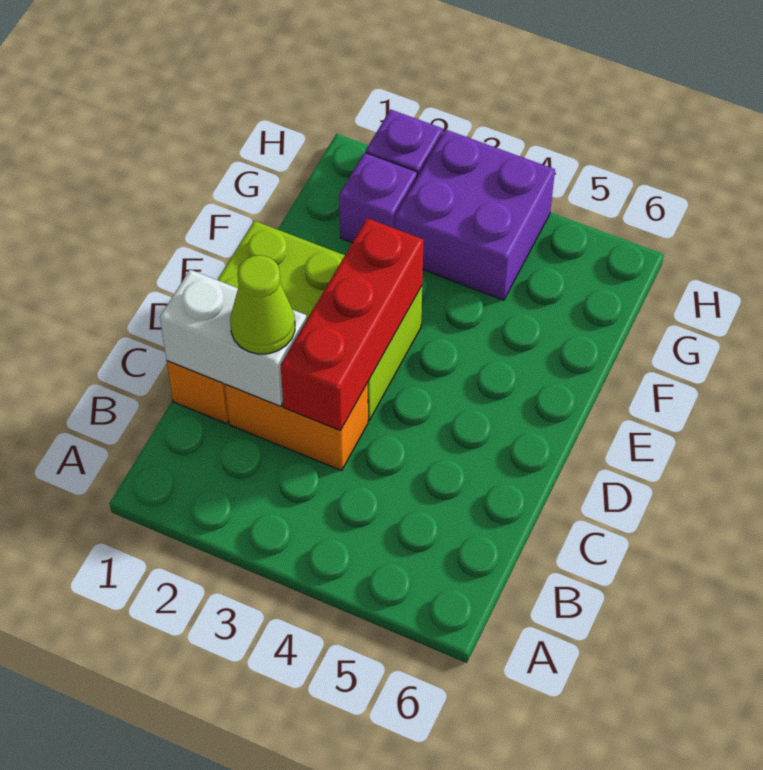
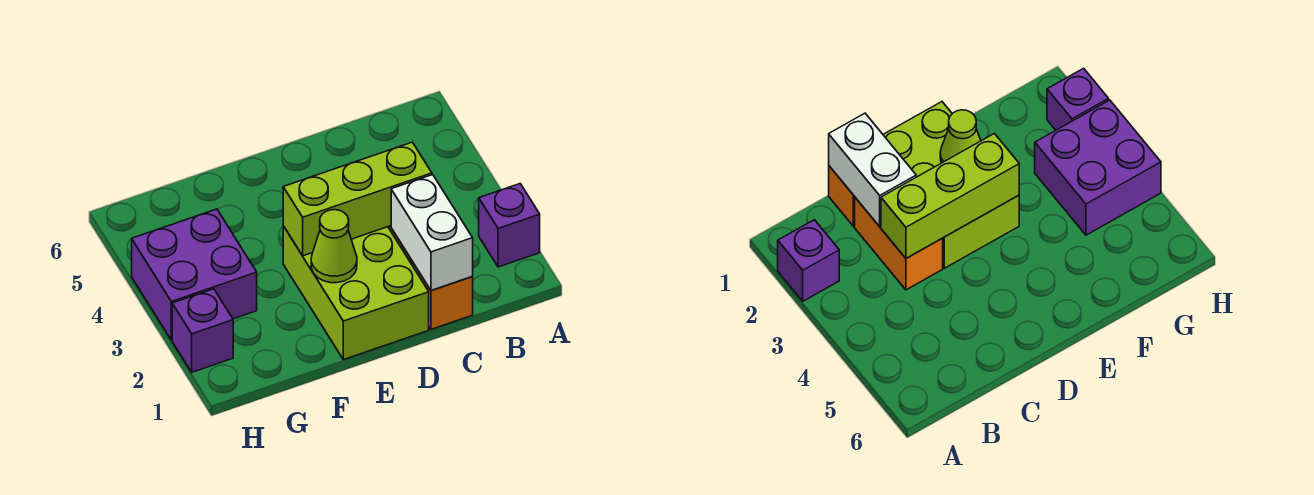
lime cone C2 level 3 -> lime cone E2 level 2
red brick C3:E3 level 2 -> lime brick C3:E3 level 2
purple brick G2 level 1 -> purple brick A2 level 1

